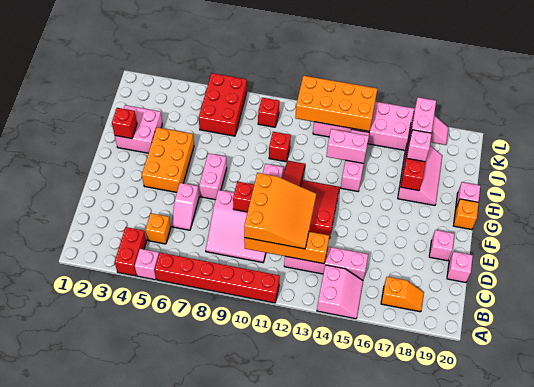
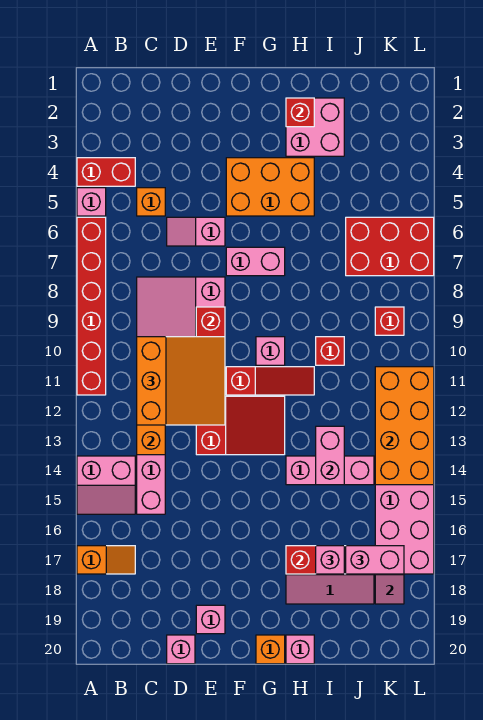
orange slope B17:B18 level 1 top 17 -> orange slope A17:B17 level 1 top A
orange slope C10:E12 level 3 top 10 -> orange slope C10:E12 level 3 top C

